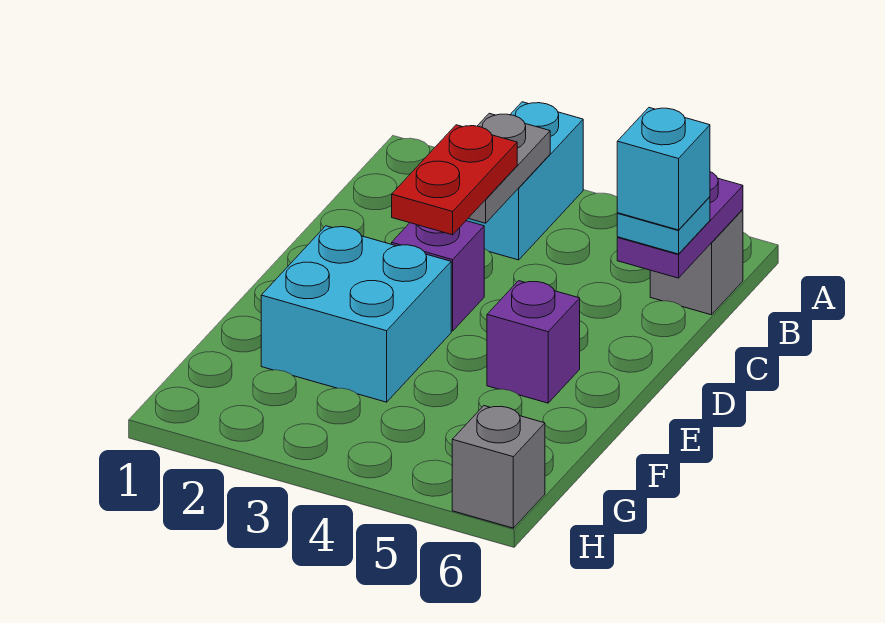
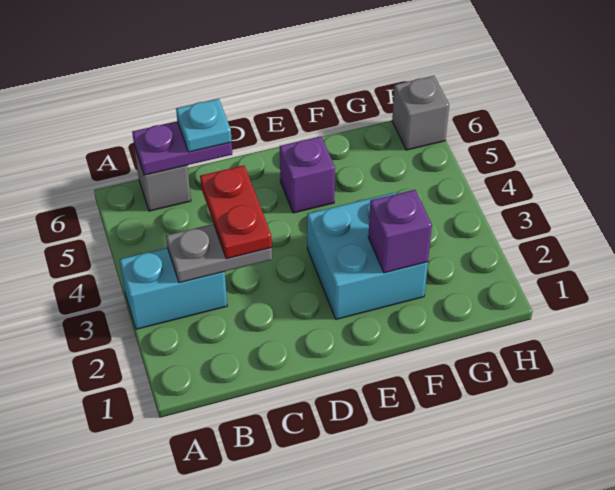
red plate C3:D3 level 3 -> red plate C3:C4 level 3
cyan brick C6 level 4 -> none
purple brick D3 level 1 -> purple brick F2 level 2

